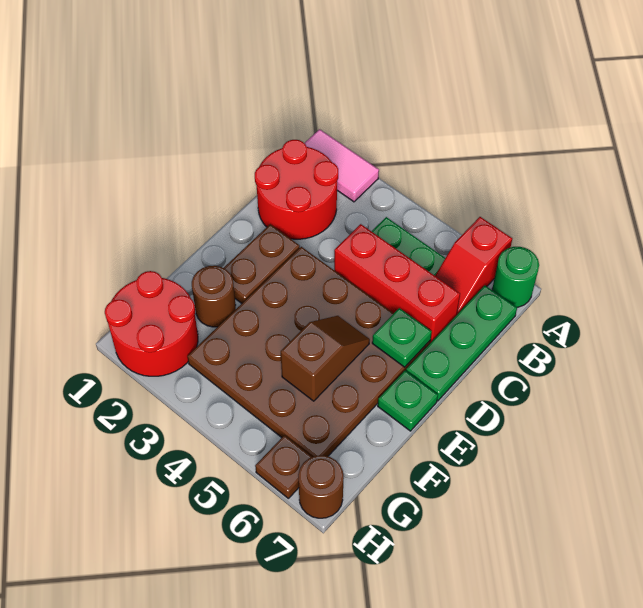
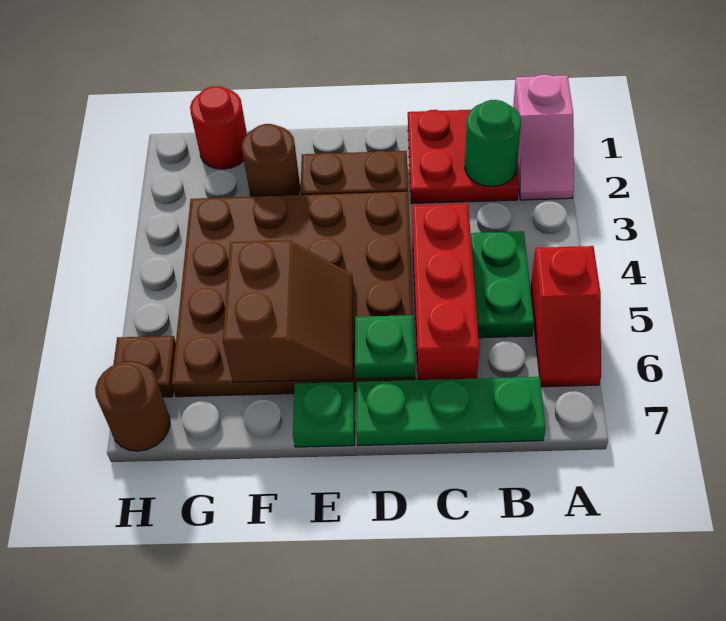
pink tile A1:A2 level 1 -> pink slope A1:A2 level 1 top 1
red slope A6:B6 level 1 top A -> red slope A5:A6 level 1 top 5
green round brick A7 level 1 -> green round brick B2 level 2
red round brick B1:C2 level 1 -> red plate B1:C2 level 1
brown slope E5:F5 level 2 top F -> brown slope E5:F6 level 2 top F
red round brick G1:H2 level 1 -> red round brick G1 level 1

